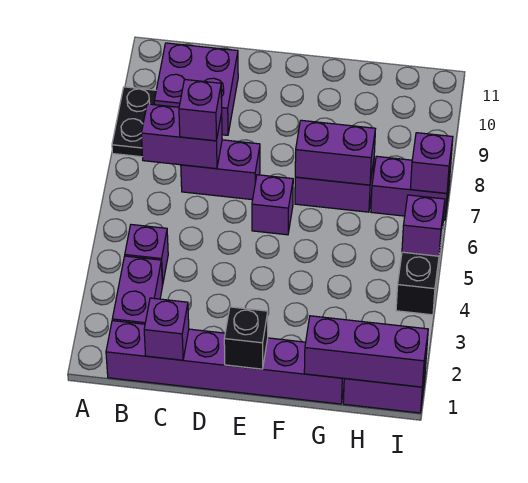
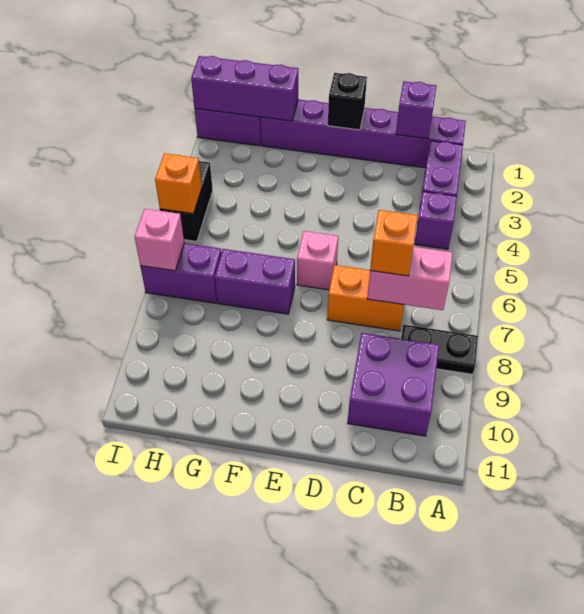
black plate A8:A9 level 1 -> black plate A8:B8 level 1
purple brick B7:C7 level 2 -> pink brick B7:C7 level 2
purple brick C7:D7 level 1 -> orange brick C7:D7 level 1
purple brick C7 level 3 -> orange brick C7 level 3
purple brick E6 level 1 -> pink brick E6 level 1
purple brick F7:G7 level 2 -> none
purple brick I5 level 2 -> orange brick I5 level 2
purple brick I7 level 2 -> pink brick I7 level 2

